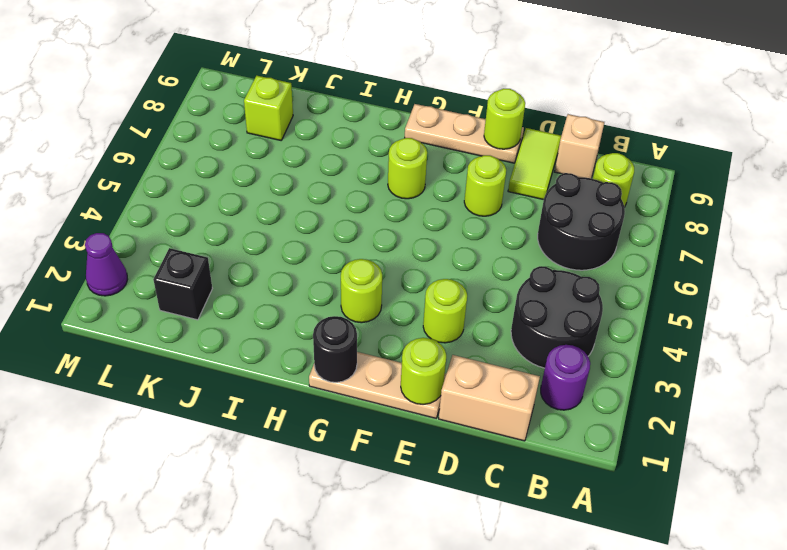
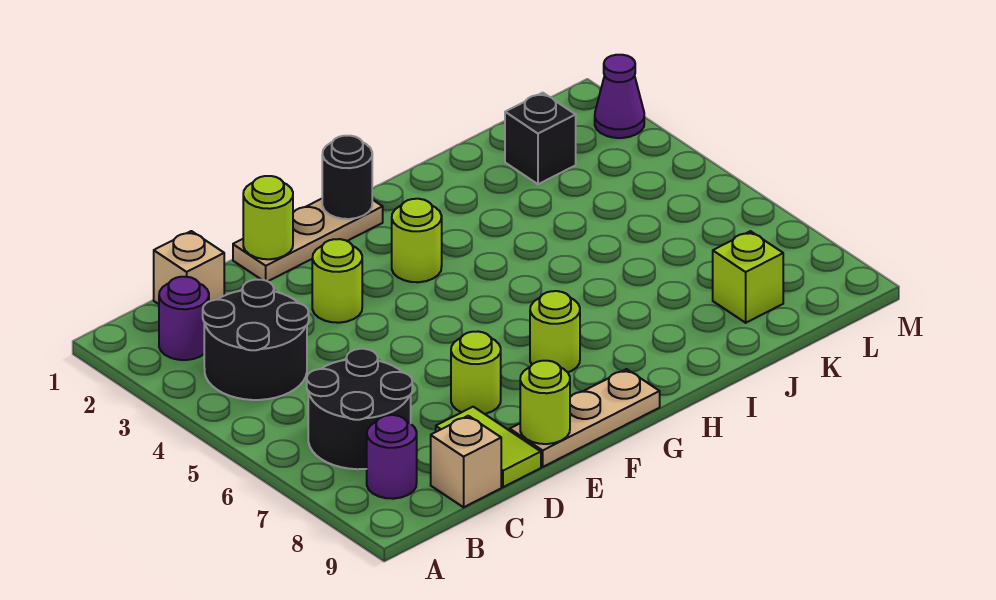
lime round brick B8 level 1 -> purple round brick B8 level 1
tan brick C1:D1 level 1 -> tan brick C1 level 1

